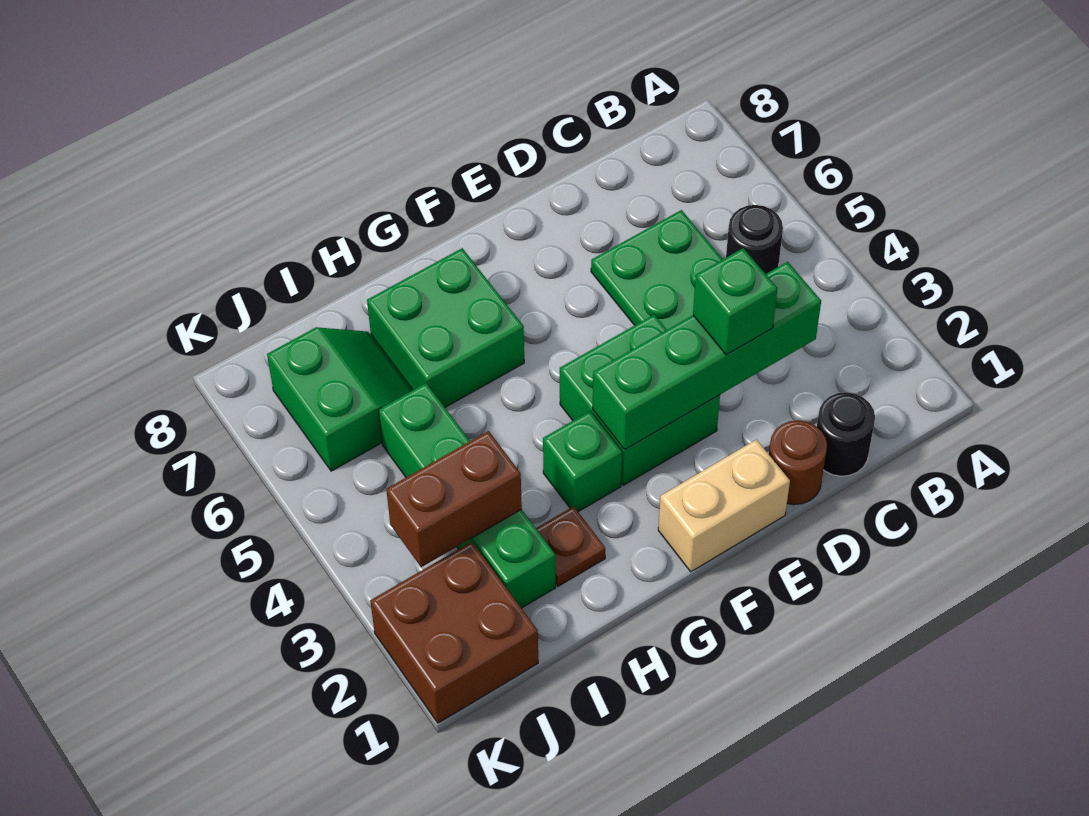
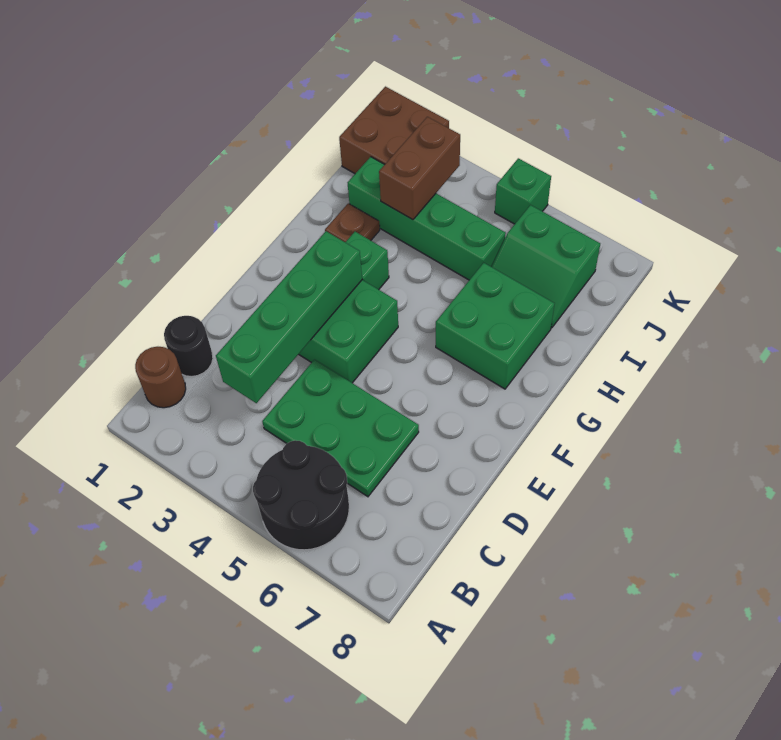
black round brick B5 level 1 -> black round brick A5:B6 level 1
brown round brick D1 level 1 -> brown round brick B1 level 1
green brick D3 level 3 -> green brick K5 level 1
tan brick E1:F1 level 1 -> none

